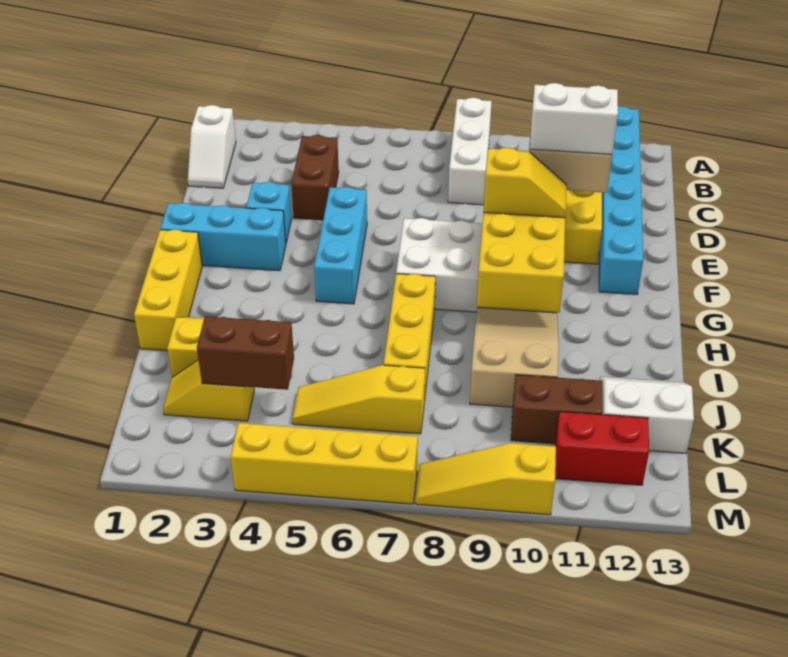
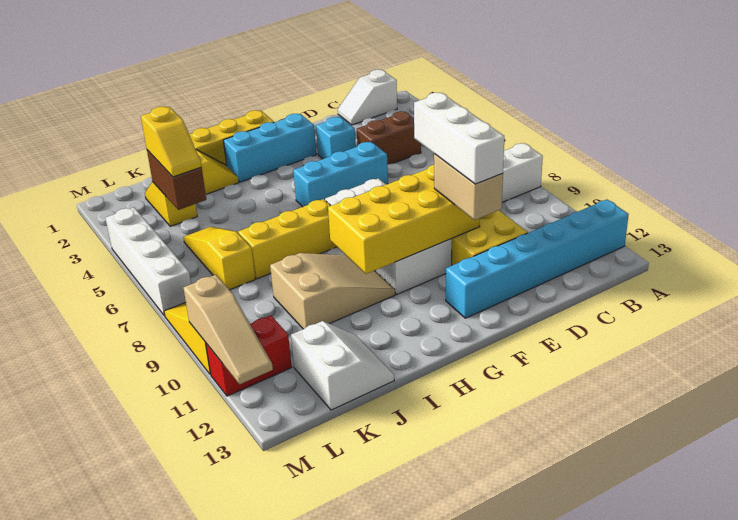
white brick E10:E11 level 4 -> white brick E9:E11 level 4
cyan brick F1:F3 level 1 -> cyan brick F2:H2 level 1
yellow slope F9:F10 level 3 top 9 -> yellow slope K3:K4 level 3 top 3
brown brick K10:K11 level 1 -> none
red brick L11:L12 level 1 -> red brick L11:M11 level 1
yellow brick M4:M7 level 1 -> white brick M4:M7 level 1
none -> tan slope M10:M12 level 2 top 10

